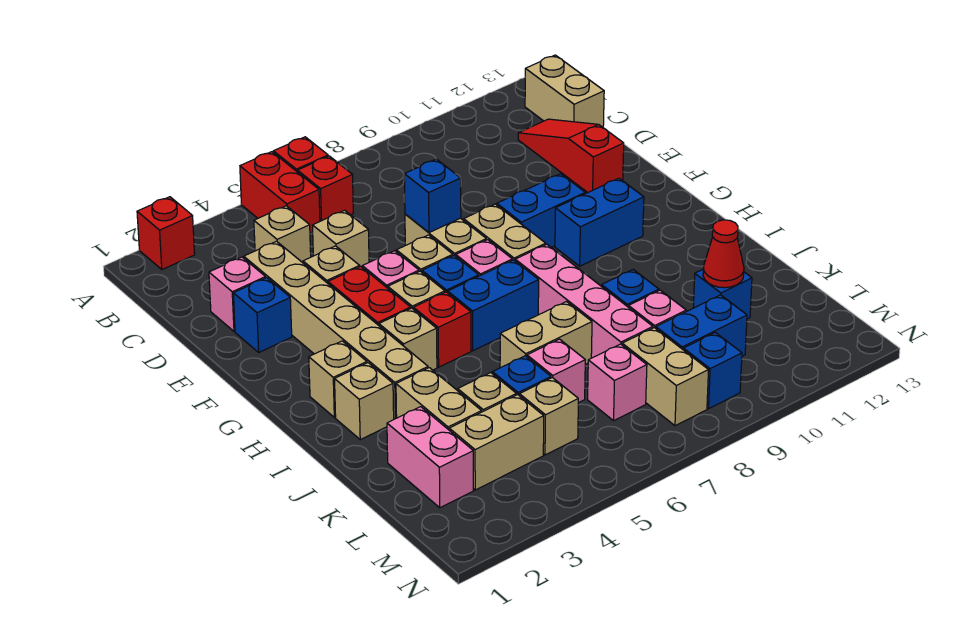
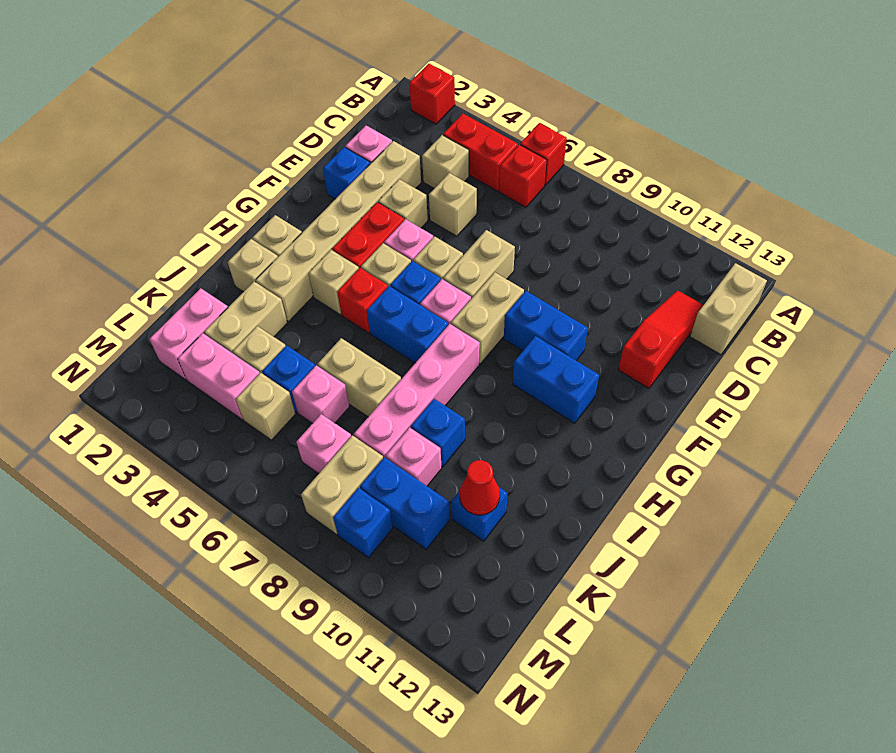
red brick A5:B5 level 1 -> red brick B4:B5 level 1
blue brick E7 level 2 -> none
tan brick L3:L4 level 1 -> pink brick L3:L4 level 1

